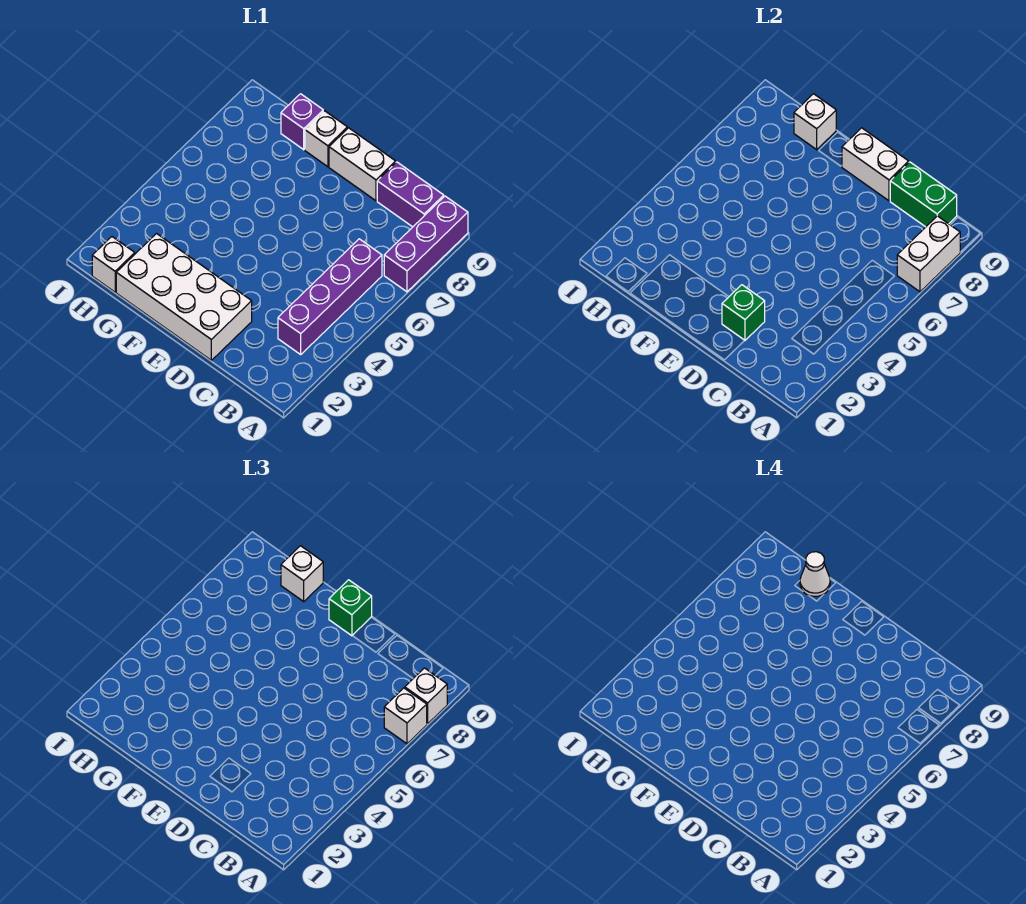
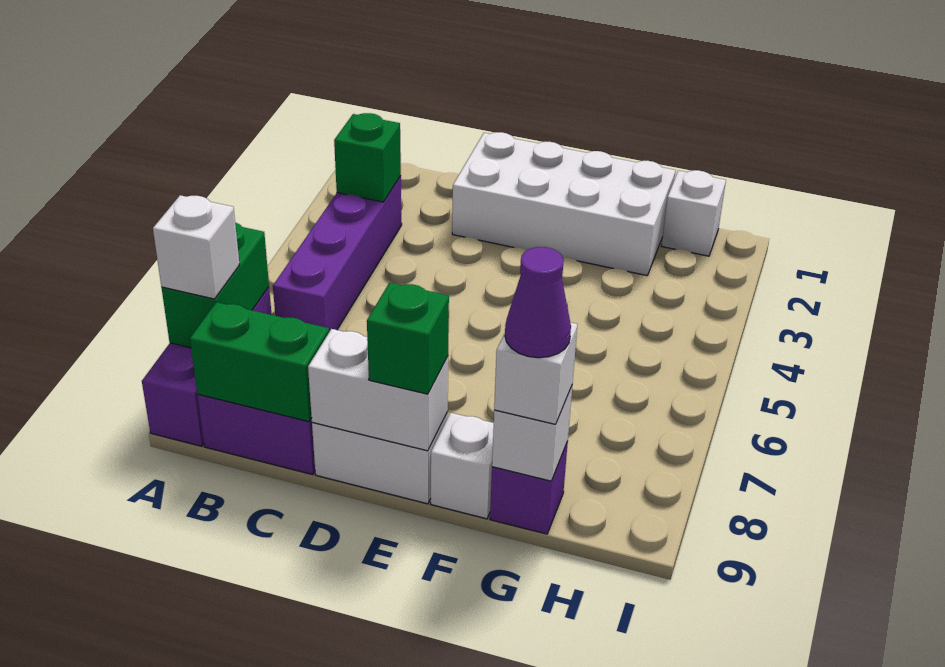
white brick A7:A8 level 2 -> green brick A7:A8 level 2
white brick A7 level 3 -> none
green brick D2 level 2 -> green brick B3 level 2
white cone G9 level 4 -> purple cone G9 level 4

